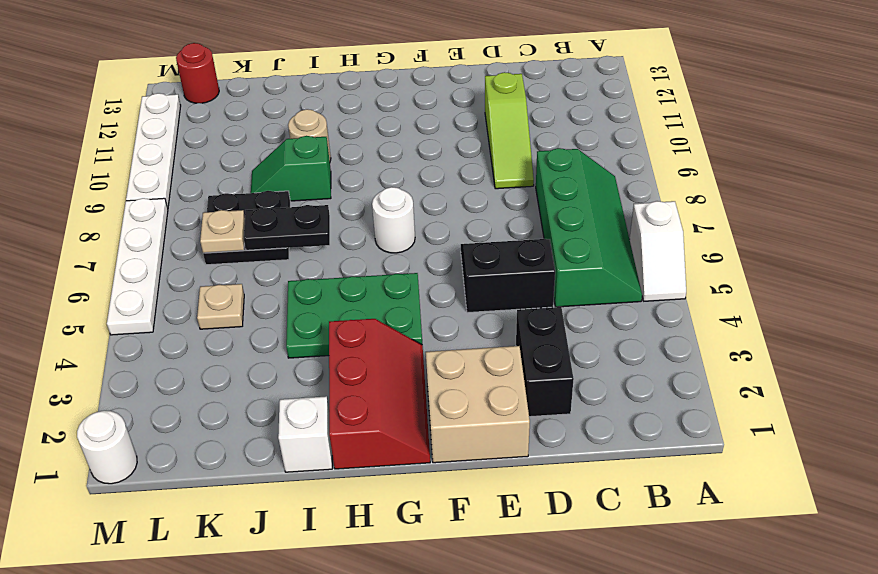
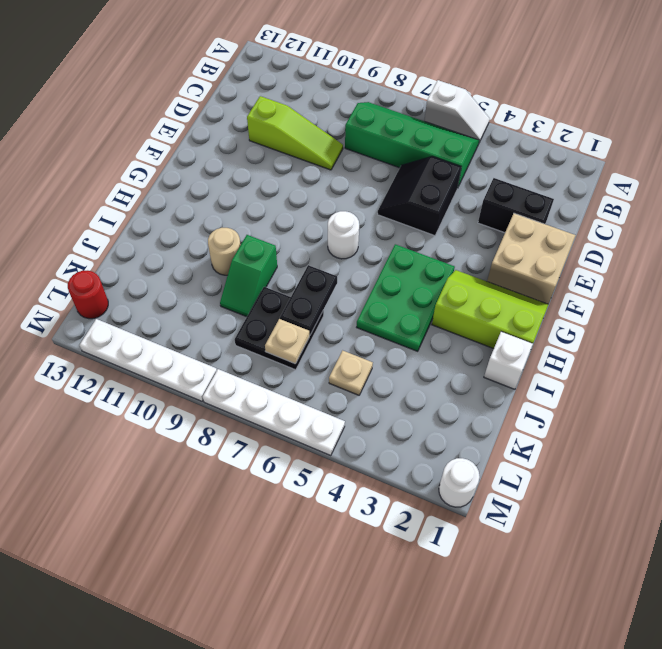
red slope G1:H3 level 1 top H -> lime slope G1:H3 level 1 top H

